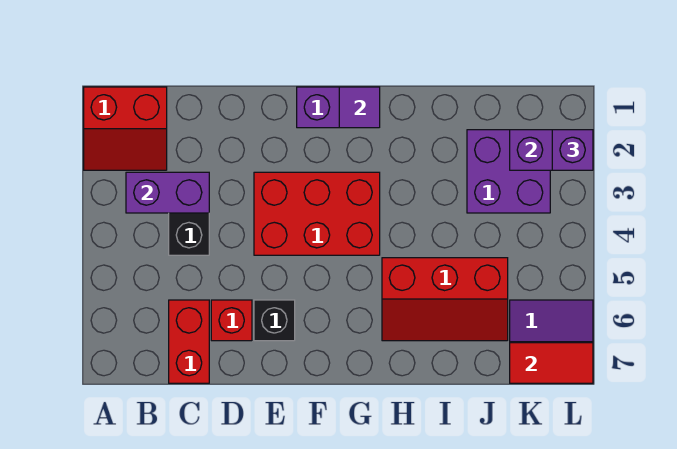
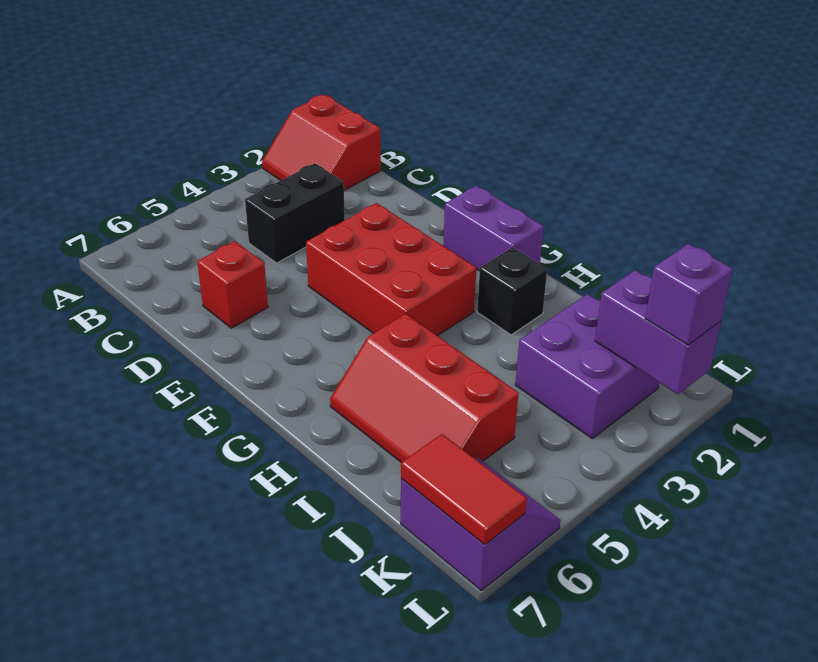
purple brick B3:C3 level 2 -> none
red brick C6:C7 level 1 -> none
black brick E6 level 1 -> black brick H2 level 1
purple tile G1 level 2 -> none

